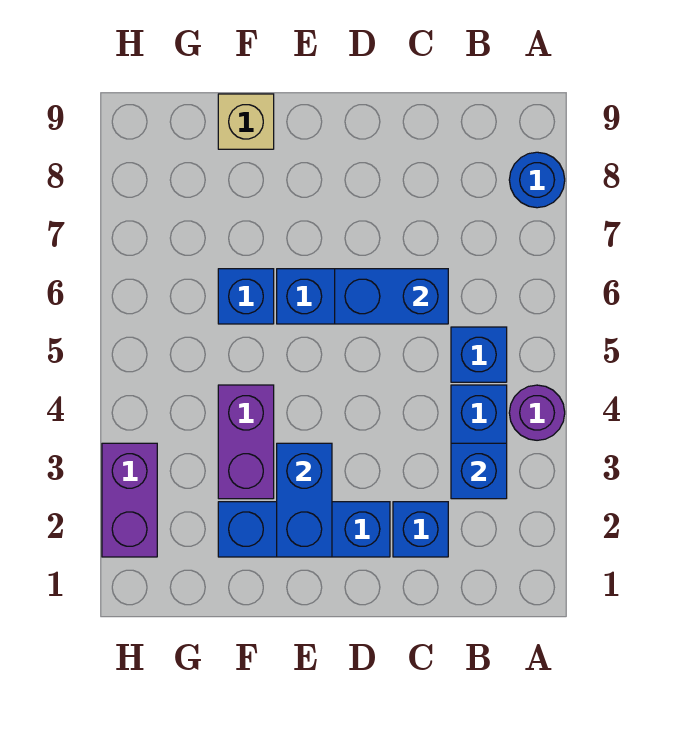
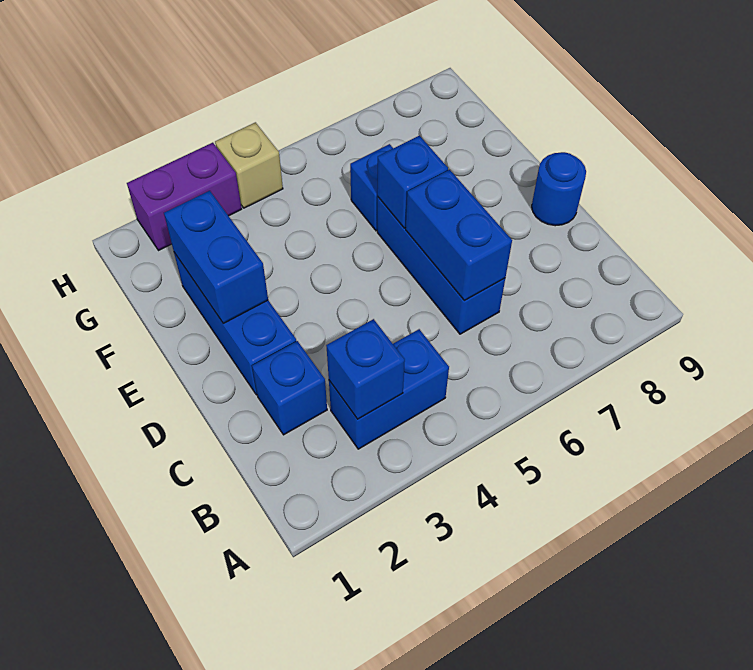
purple round brick A4 level 1 -> none
blue round brick A8 level 1 -> blue round brick D9 level 1
blue brick B5 level 1 -> blue brick E6 level 2
blue brick E2:E3 level 2 -> blue brick E2:F2 level 2
purple brick F3:F4 level 1 -> none
tan brick F9 level 1 -> tan brick H4 level 1

